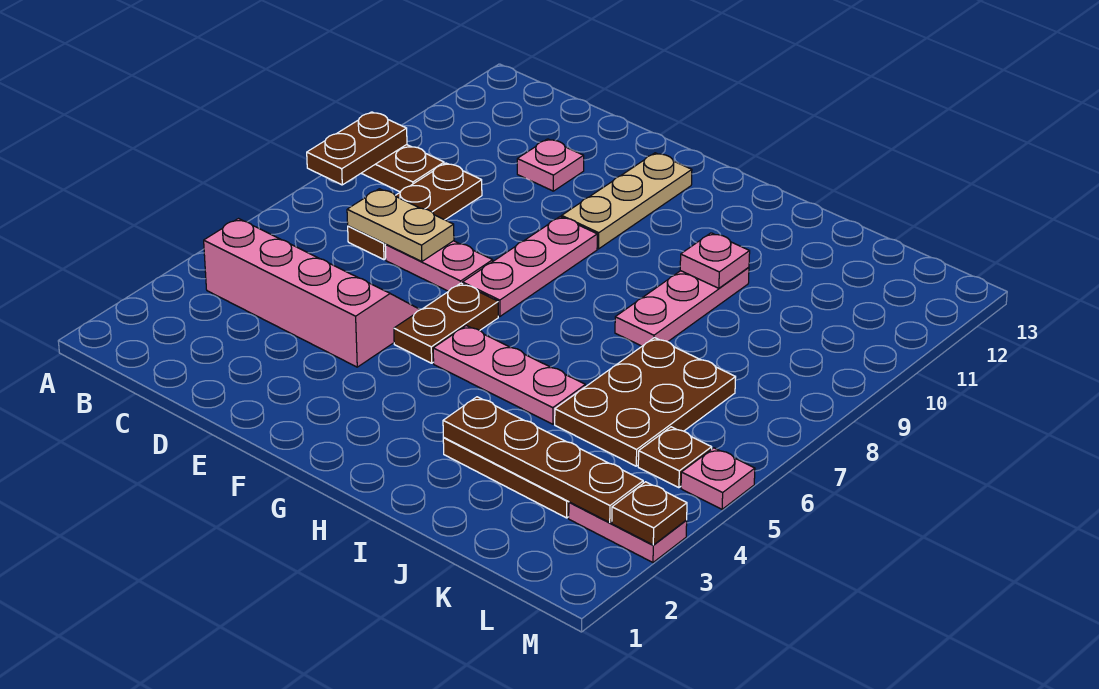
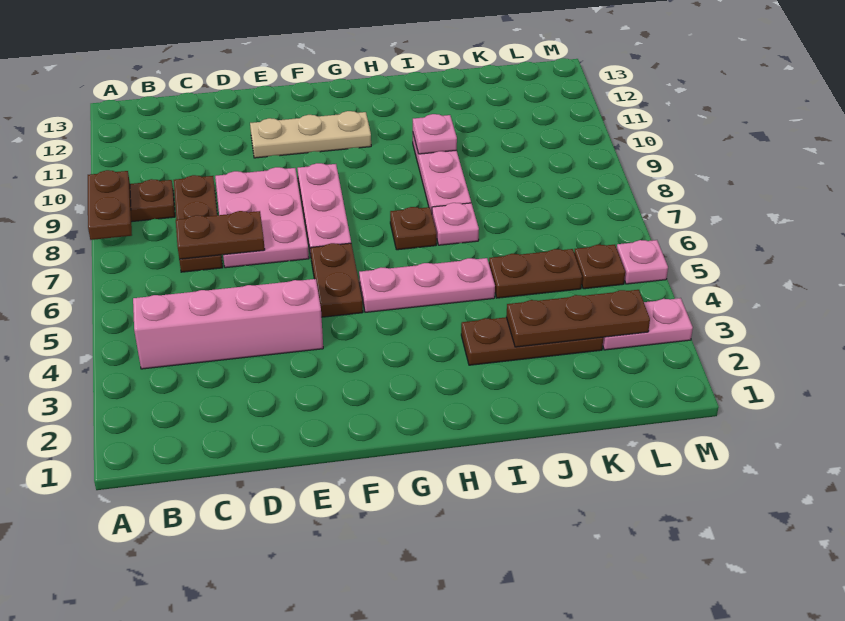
tan plate C7:D7 level 2 -> brown plate C7:D7 level 2
pink plate D7:E7 level 1 -> pink plate D7:E9 level 1
pink plate D11 level 1 -> pink plate I7 level 1
tan plate F10:F12 level 1 -> tan plate E11:G11 level 1
brown plate I3:L3 level 2 -> brown plate J3:L3 level 2
brown plate J5:K7 level 1 -> brown plate J5:K5 level 1
brown plate M3 level 2 -> brown plate H7 level 1

